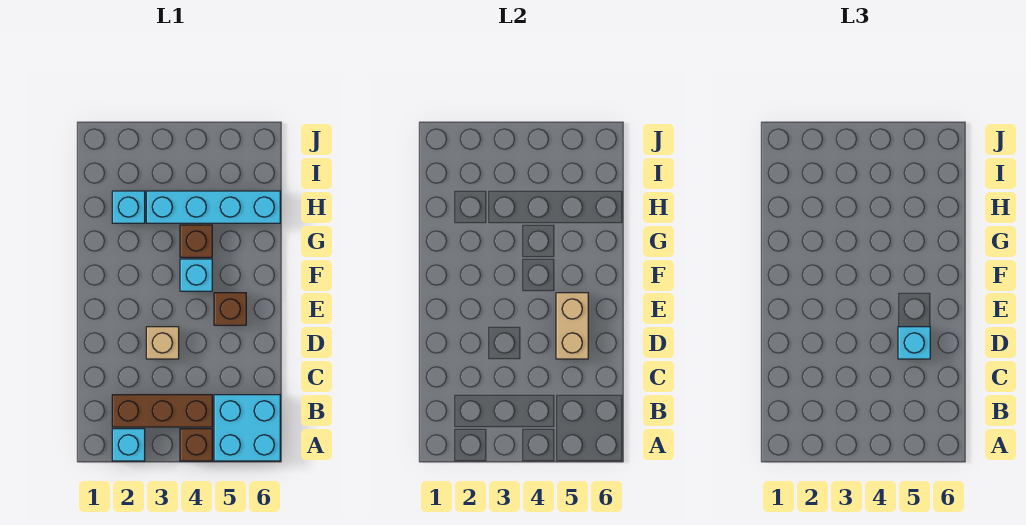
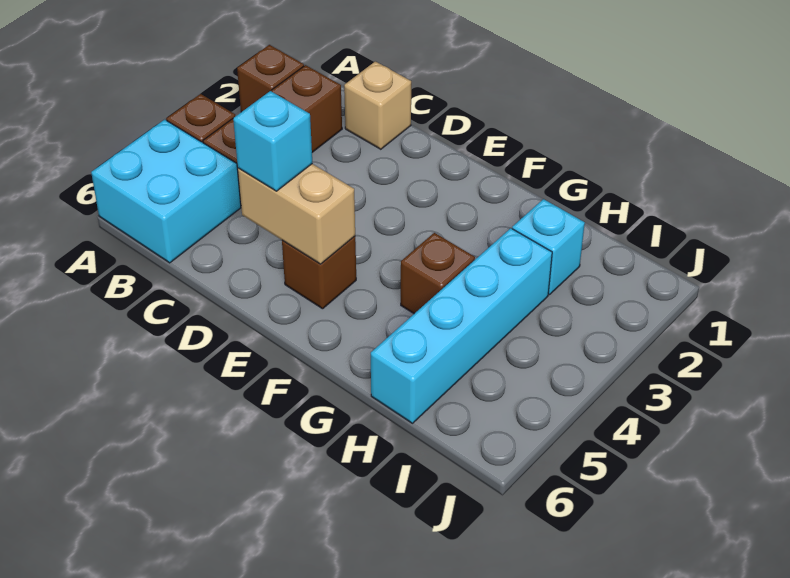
cyan brick A2 level 1 -> brown brick A2 level 1
tan brick D3 level 1 -> tan brick C1 level 1
cyan brick F4 level 1 -> none

